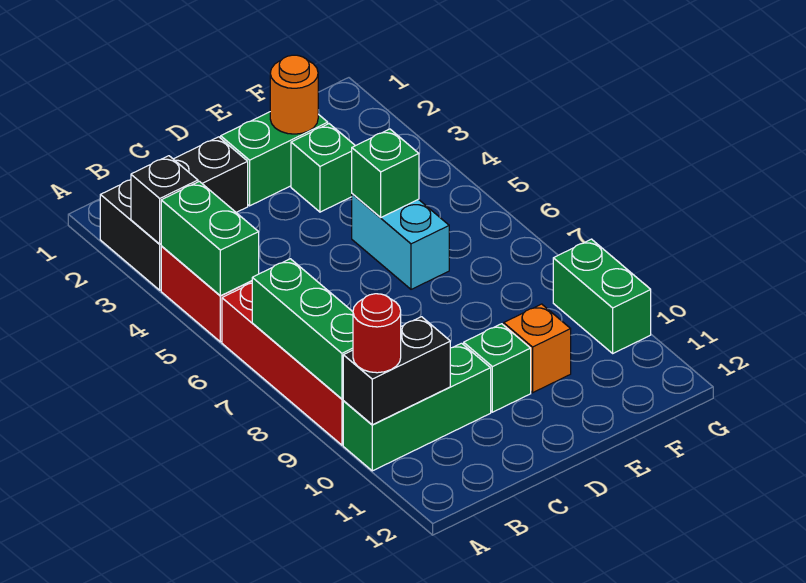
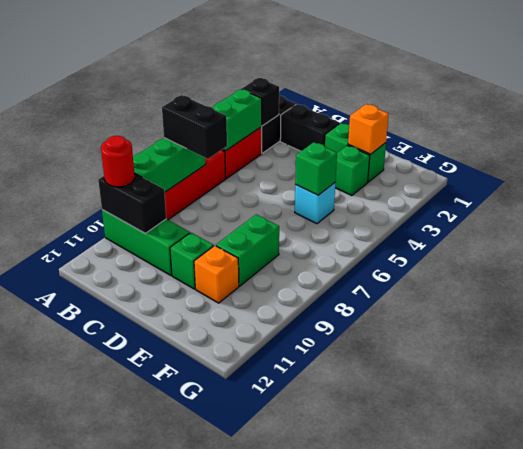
none -> black brick A7:B7 level 3
orange round brick E2 level 2 -> orange brick E2 level 2
cyan brick E5:E6 level 1 -> cyan brick E5 level 1
green brick G9:G10 level 1 -> green brick E8:E9 level 1

